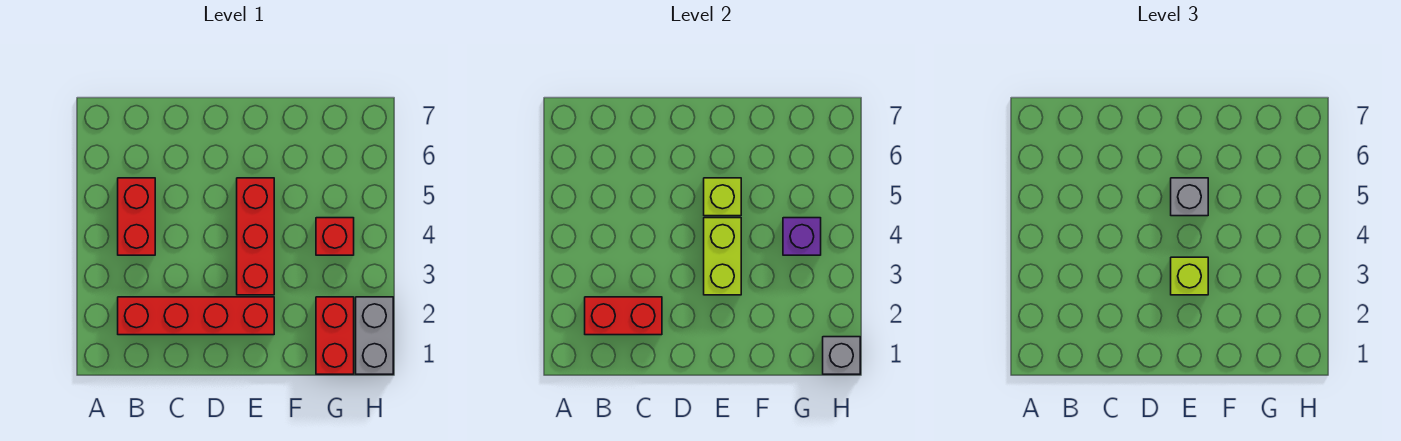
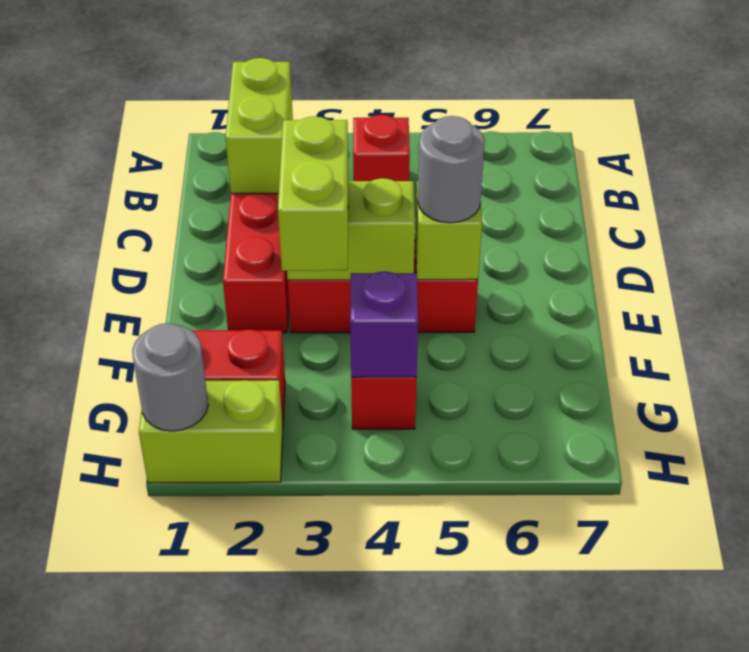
red brick B2:C2 level 2 -> lime brick B2:C2 level 2
red brick B4:B5 level 1 -> red brick B4 level 1
lime brick E3 level 3 -> lime brick E3:F3 level 3
grey brick E5 level 3 -> grey round brick E5 level 3
grey brick H1:H2 level 1 -> lime brick H1:H2 level 1
grey brick H1 level 2 -> grey round brick H1 level 2

